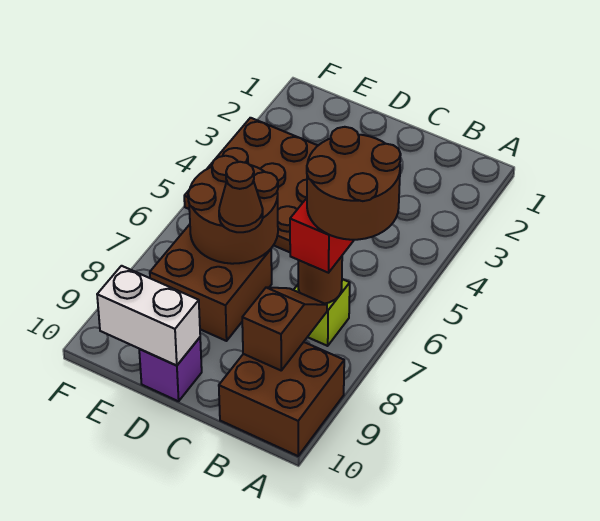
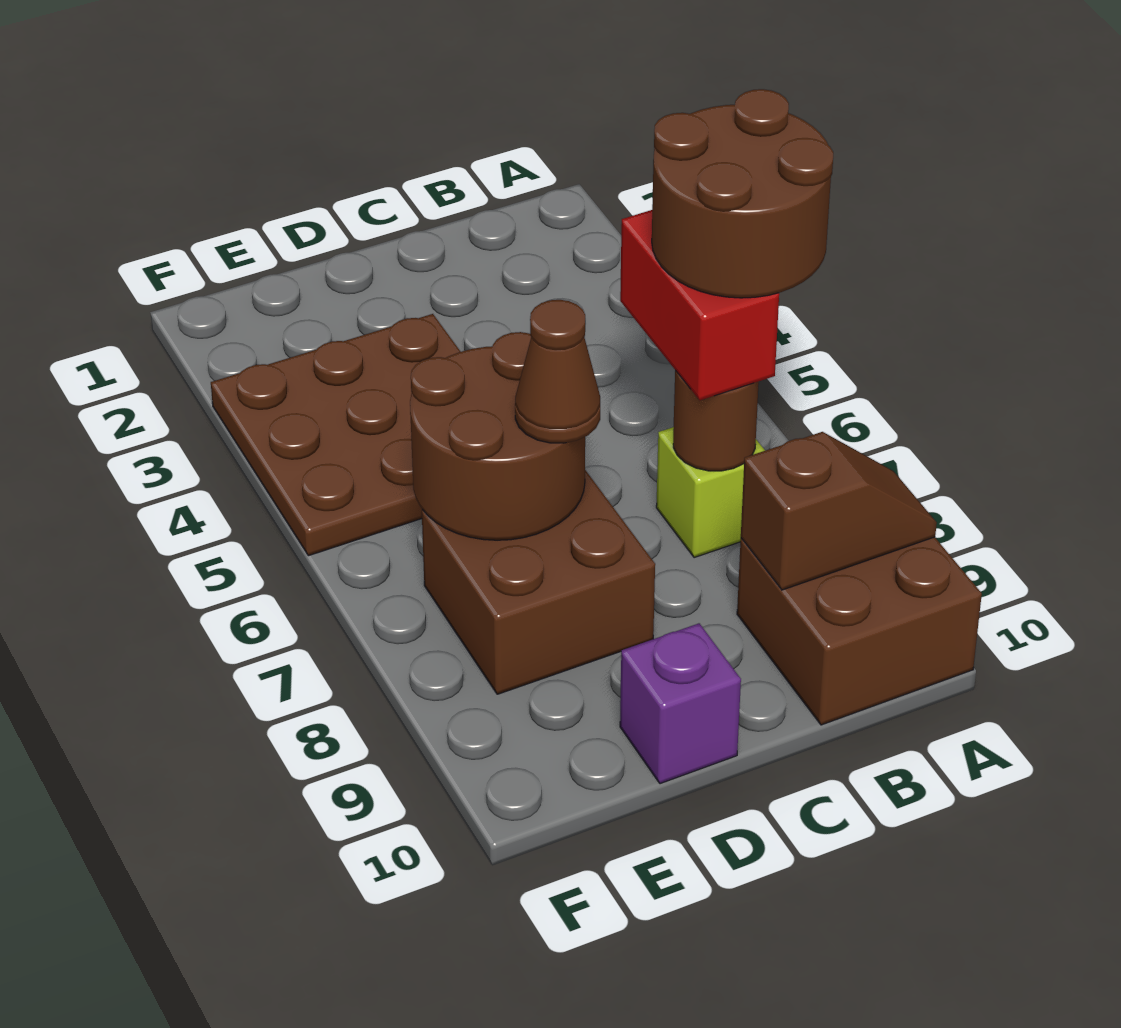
brown slope B8:B9 level 2 top 9 -> brown slope A9:B9 level 2 top B
white brick D10:E10 level 2 -> none

